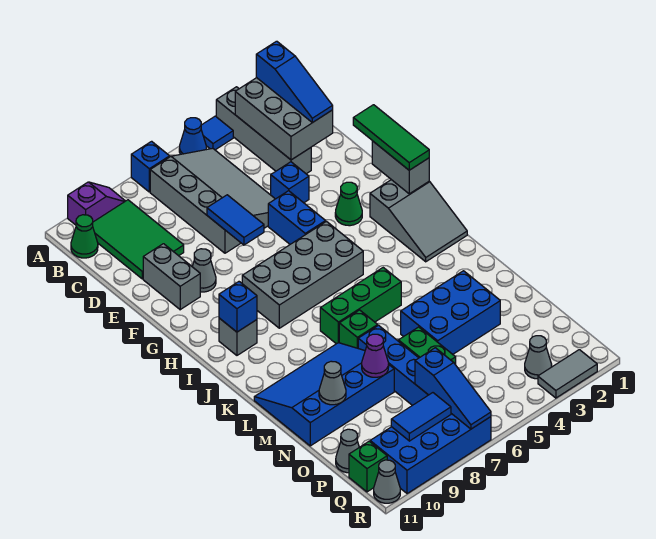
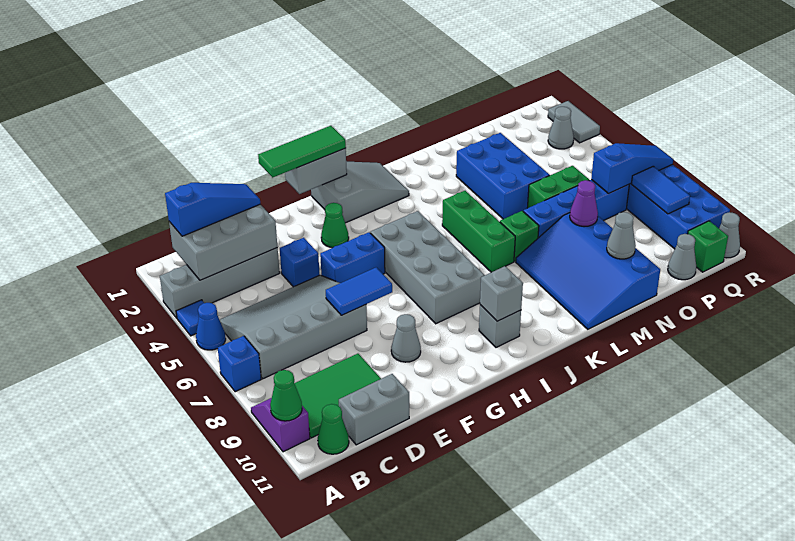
none -> green cone A10 level 2
grey brick E10:F10 level 1 -> grey brick C11:D11 level 1
blue brick I10 level 2 -> grey brick I10 level 2

